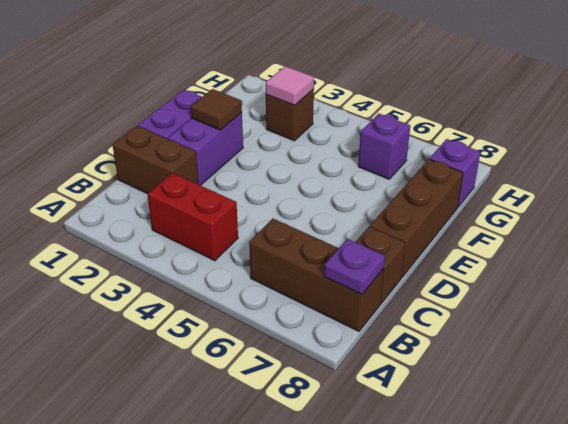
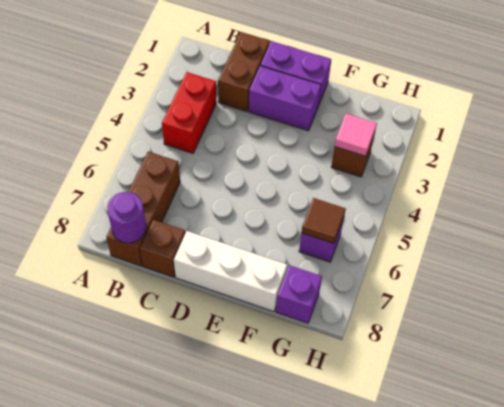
purple plate B8 level 2 -> purple round brick B8 level 2
brown brick D8:F8 level 1 -> white brick D8:F8 level 1
brown tile E2 level 2 -> brown tile G6 level 2

